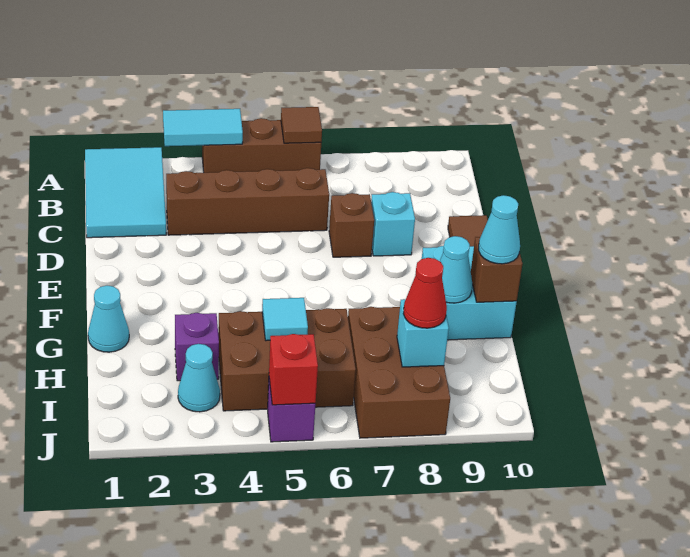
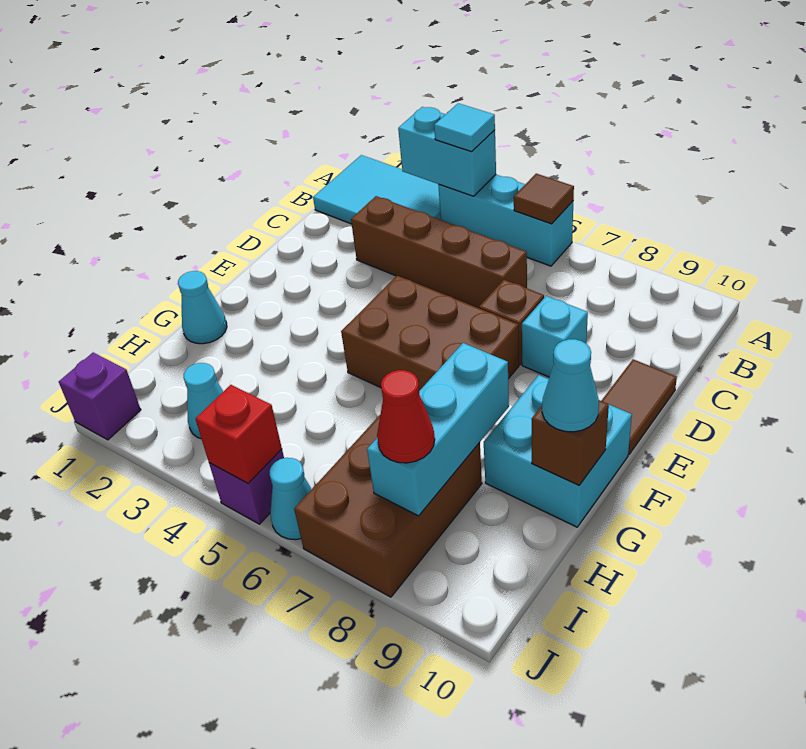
cyan tile A1:C2 level 1 -> cyan tile A1:B3 level 1
cyan tile A3:A4 level 2 -> cyan brick A3:A4 level 2
brown brick A4:A6 level 1 -> cyan brick A4:A6 level 1
cyan cone G9 level 2 -> cyan cone J6 level 1
purple brick H3 level 1 -> purple brick J1 level 1
brown brick H4:I6 level 1 -> brown brick E5:F7 level 1
cyan tile H5 level 2 -> cyan tile A4 level 3
cyan brick I8 level 2 -> cyan brick G8:I8 level 2

